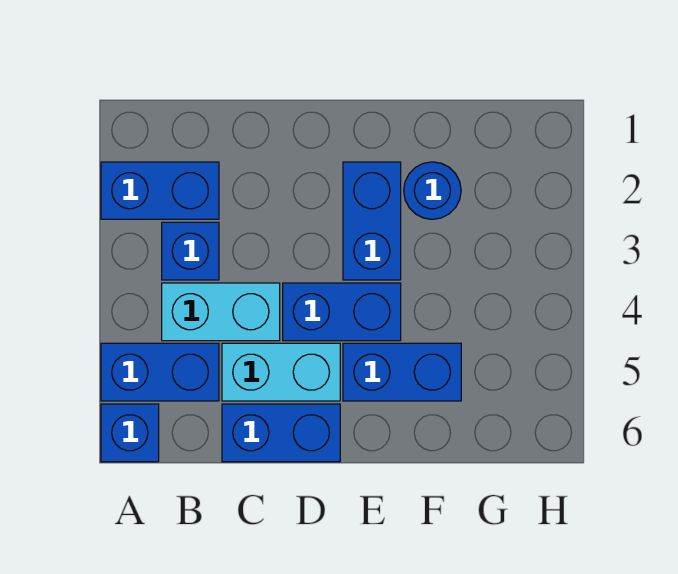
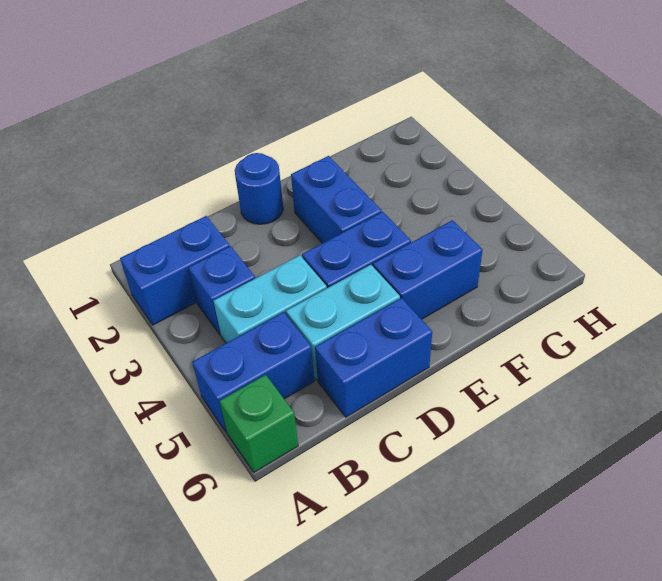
blue brick A6 level 1 -> green brick A6 level 1
blue round brick F2 level 1 -> blue round brick D1 level 1

